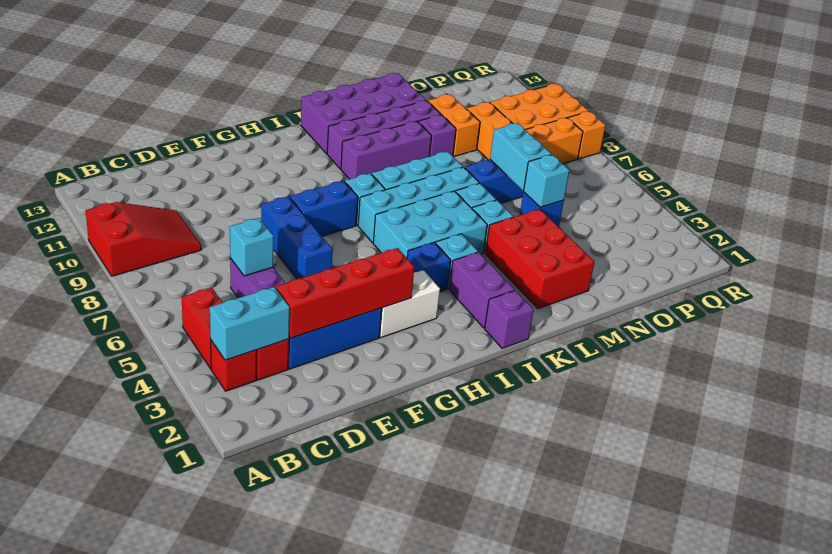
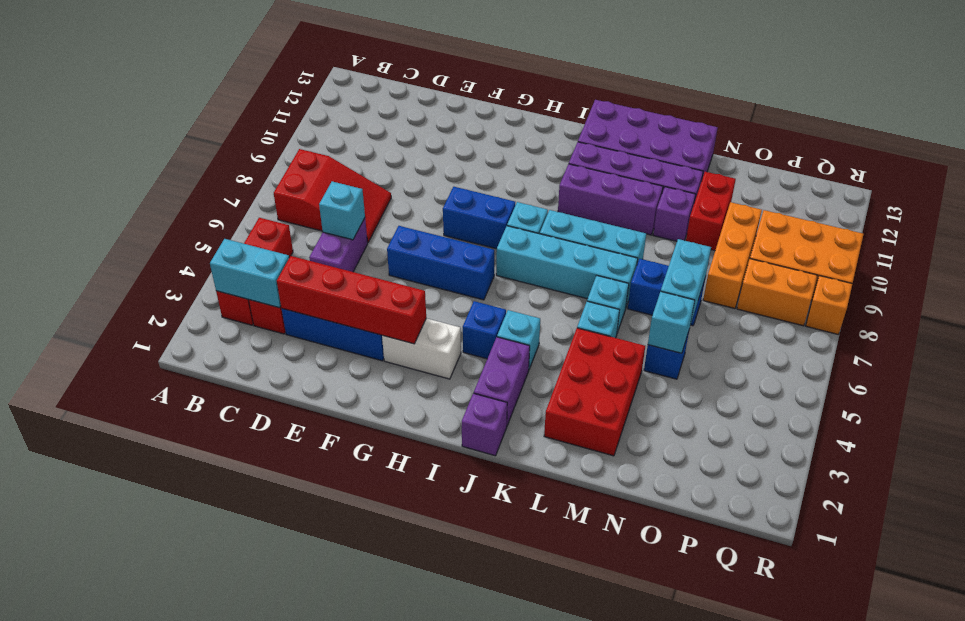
red slope A9:C10 level 1 top A -> red slope B7:D8 level 1 top B
blue brick F6:F8 level 1 -> blue brick F6:H6 level 1
cyan brick I5:K6 level 1 -> none
orange brick N10:N11 level 1 -> red brick N10:N11 level 1

